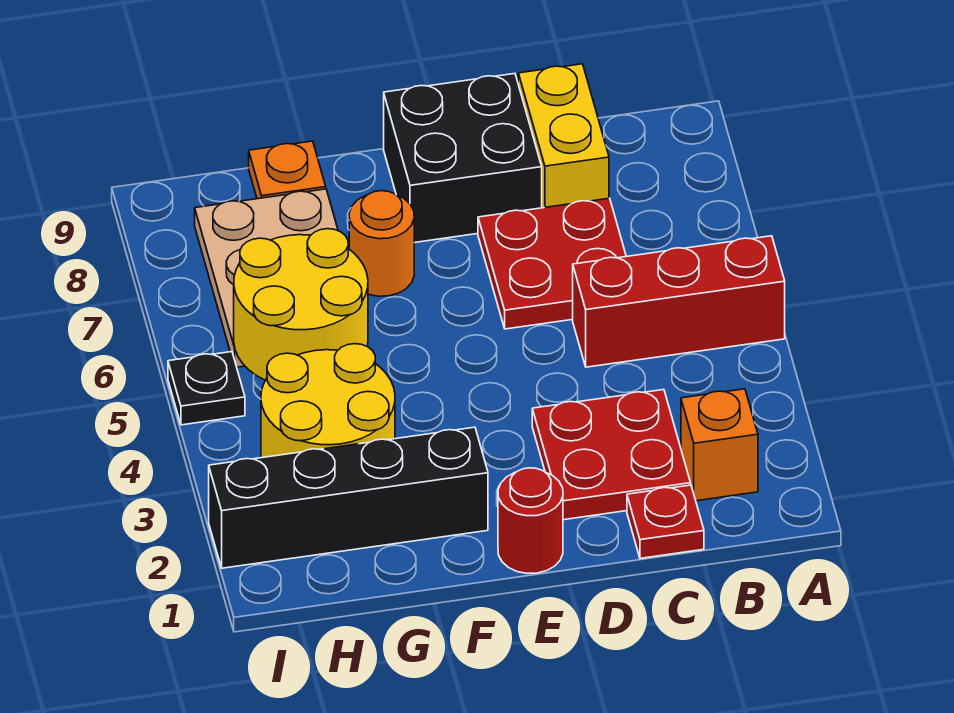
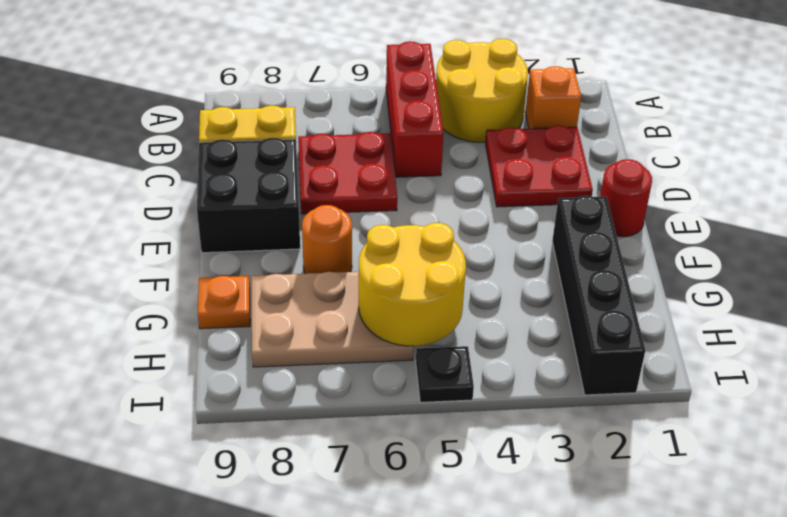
red plate C1 level 1 -> none
yellow round brick G3:H4 level 1 -> yellow round brick A3:B4 level 1

